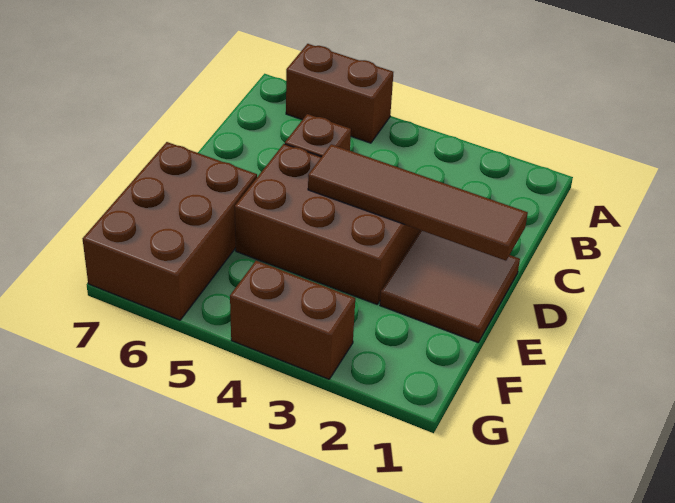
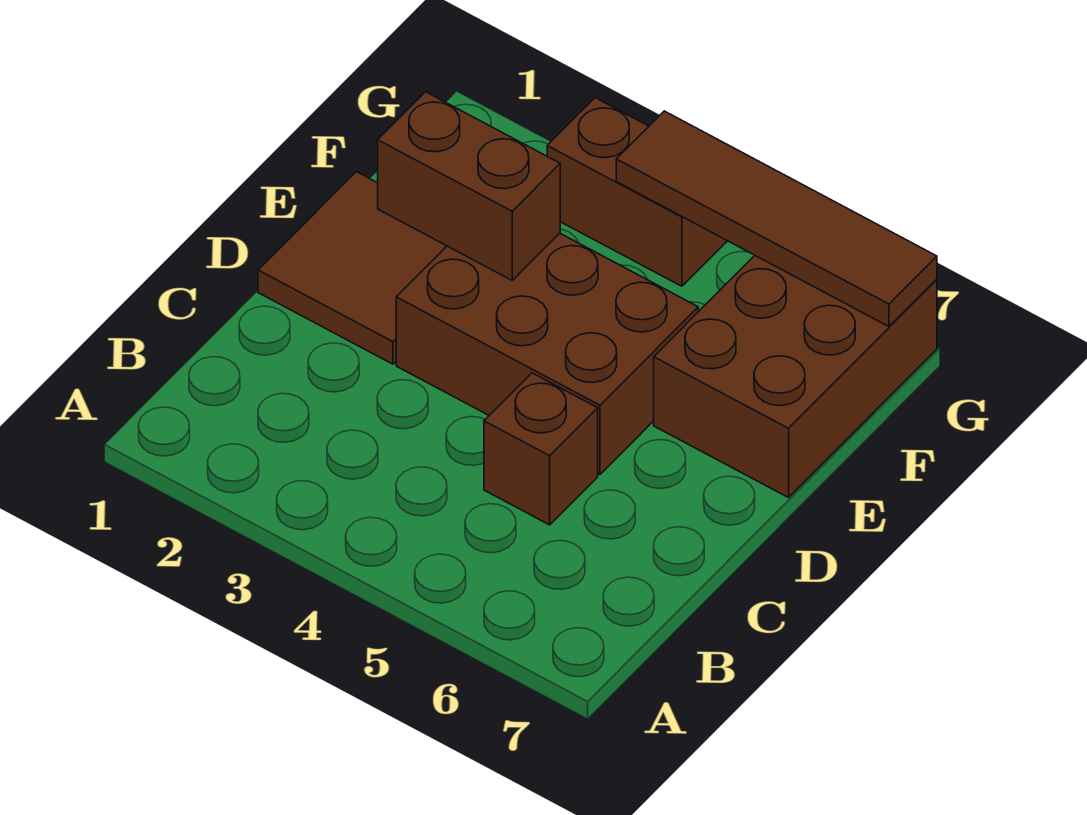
brown brick A5:A6 level 1 -> brown brick E2:E3 level 2
brown tile D1:D4 level 2 -> brown tile G4:G7 level 2

